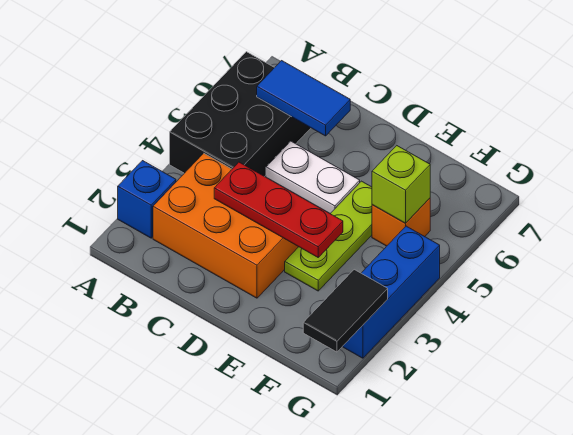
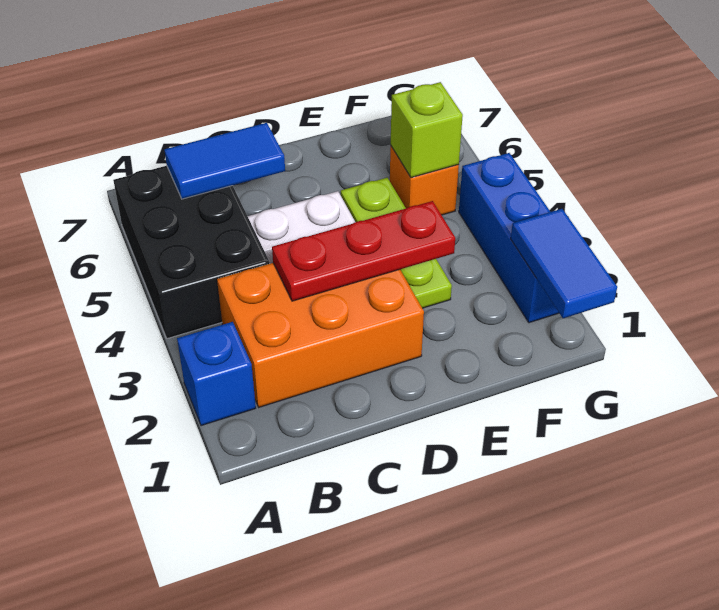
black tile G1:G2 level 2 -> blue tile G1:G2 level 2

